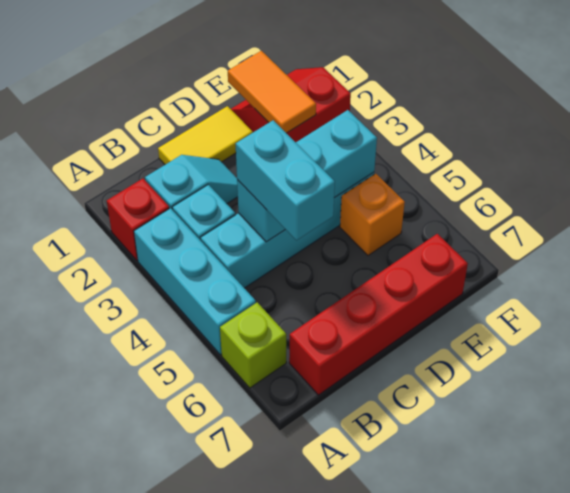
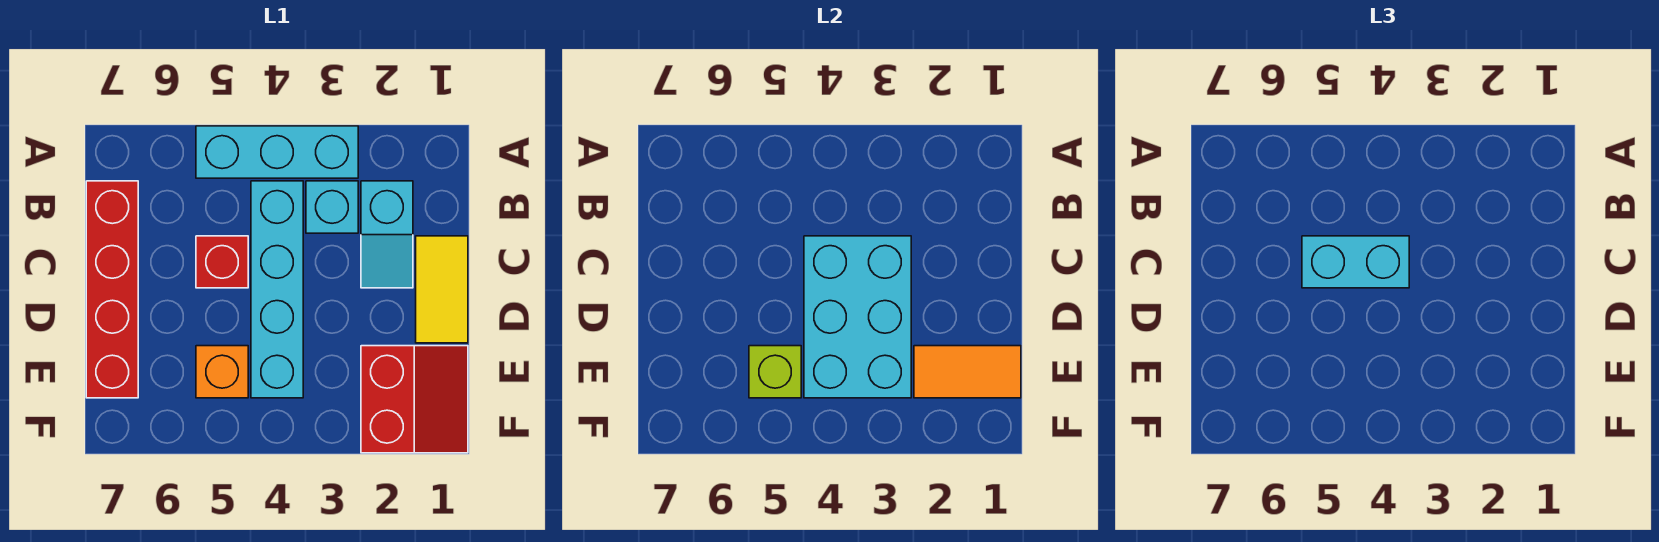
red brick A2 level 1 -> red brick C5 level 1
lime brick A6 level 1 -> lime brick E5 level 2
cyan brick C4:E4 level 2 -> cyan brick C3:E4 level 2

